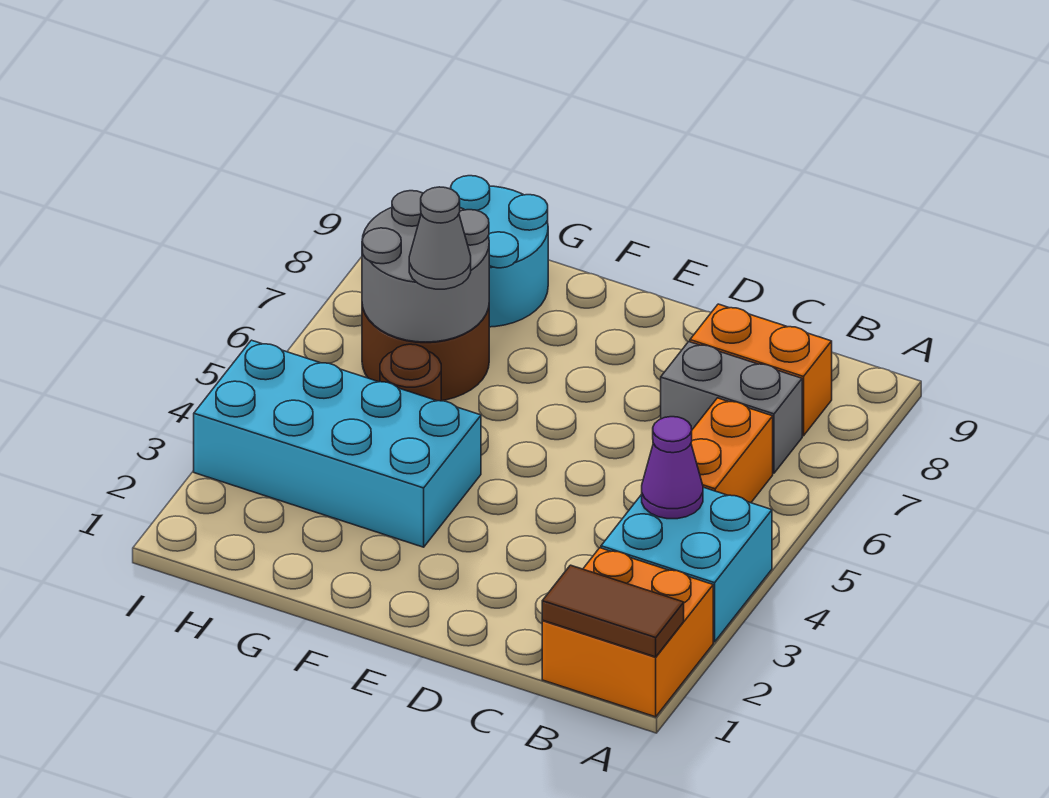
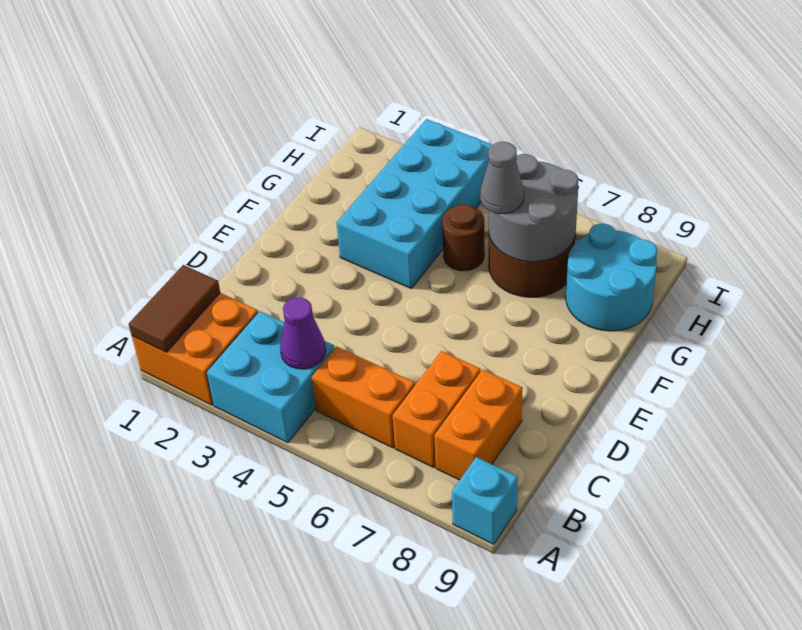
none -> cyan brick A9 level 1
grey brick B7:C7 level 1 -> orange brick B7:C7 level 1

